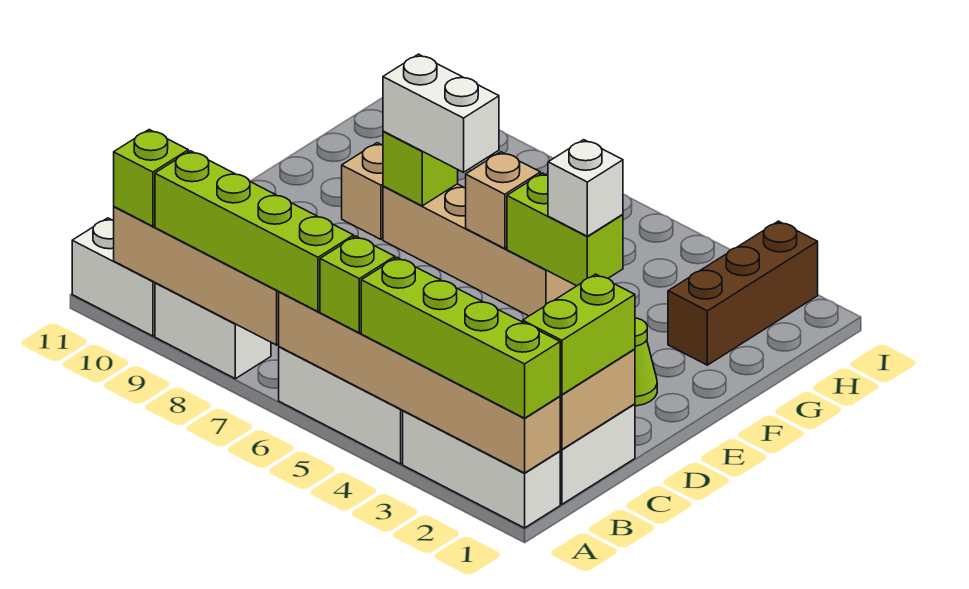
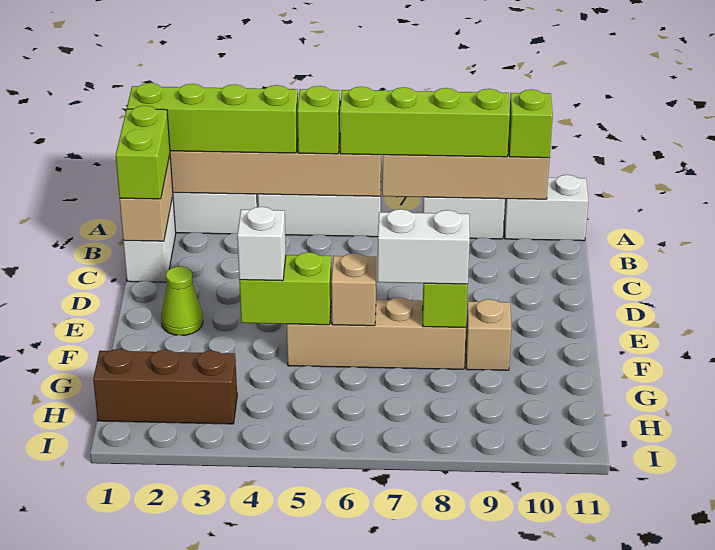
brown brick G2:I2 level 1 -> brown brick H1:H3 level 1

